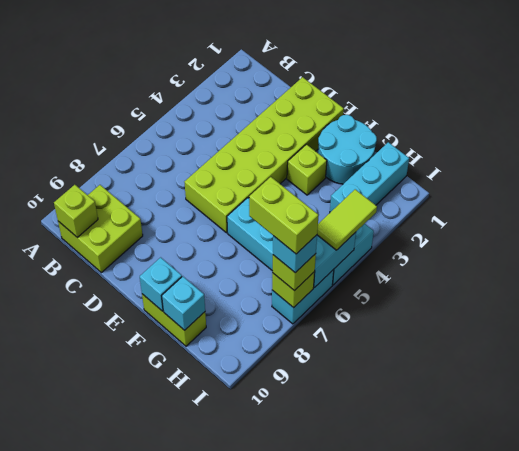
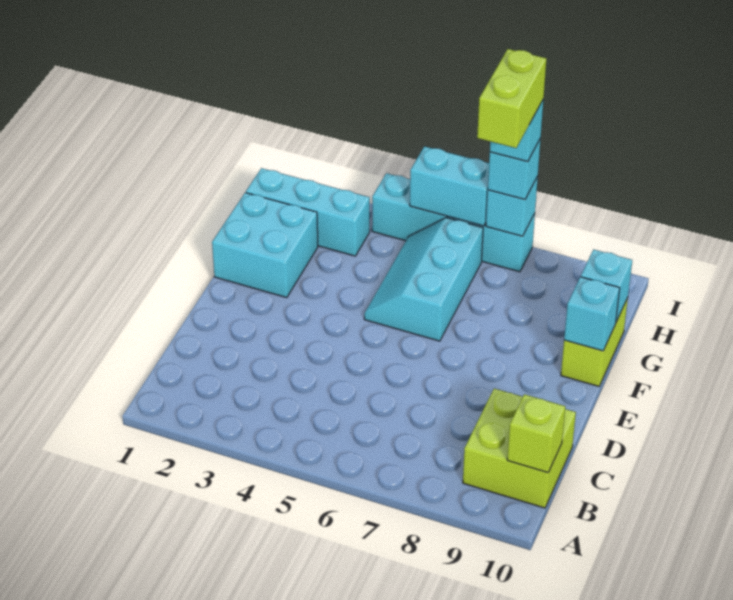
lime brick D1:E6 level 1 -> none
cyan round brick F1:G2 level 1 -> cyan brick F1:G2 level 1
lime brick F3 level 1 -> none
lime tile I4:I5 level 3 -> none
lime brick I7 level 2 -> cyan brick I7 level 2
lime brick I7 level 3 -> cyan brick I7 level 3

